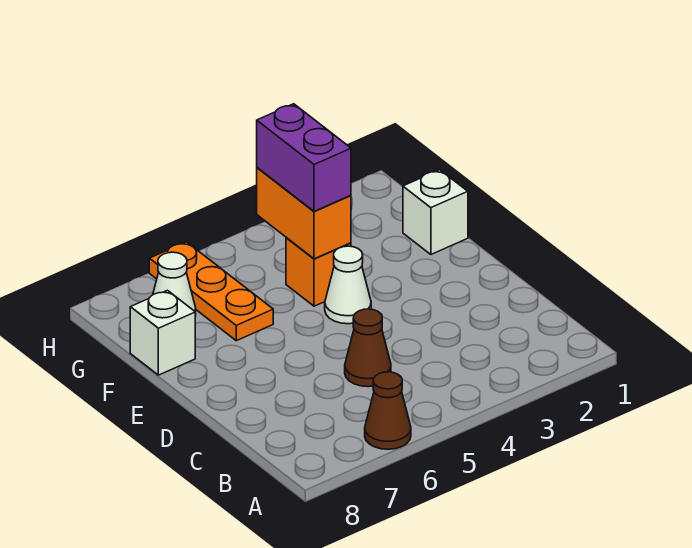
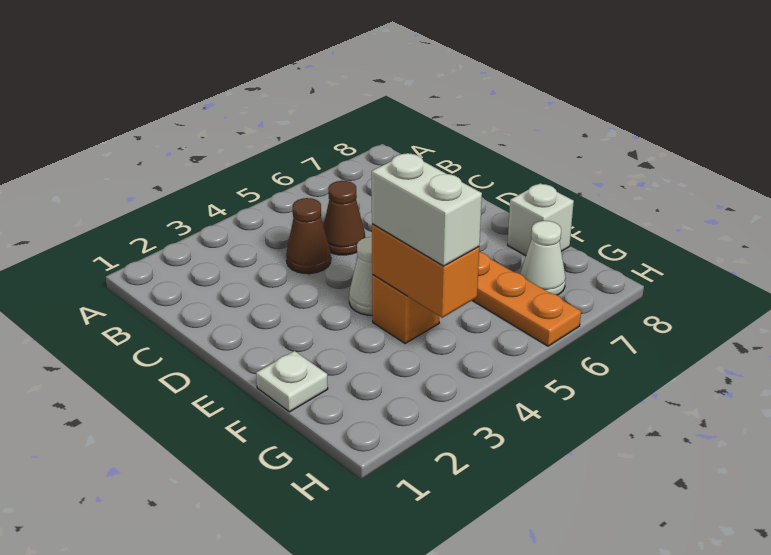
brown cone A6 level 1 -> brown cone C4 level 1
white brick F1 level 1 -> white plate F1 level 1
purple brick F4:G4 level 3 -> white brick F4:G4 level 3

